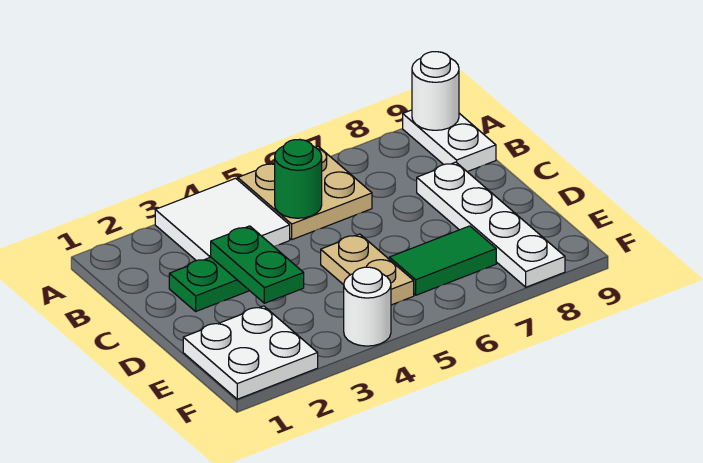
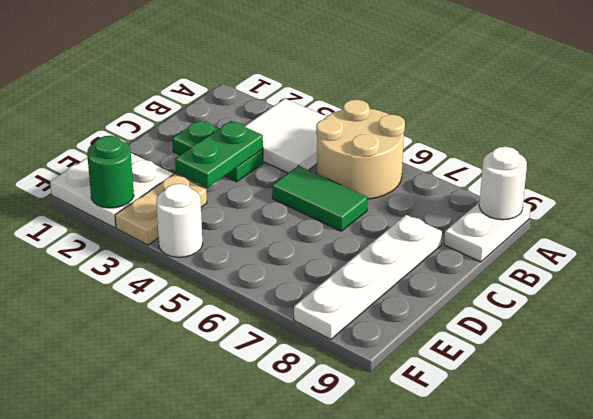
tan plate A5:B6 level 1 -> tan round brick A5:B6 level 1
green round brick B5 level 2 -> green round brick F2 level 2
tan plate D5:E5 level 1 -> tan plate E3:F3 level 1
green tile E6:E7 level 1 -> green tile C5:C6 level 1

